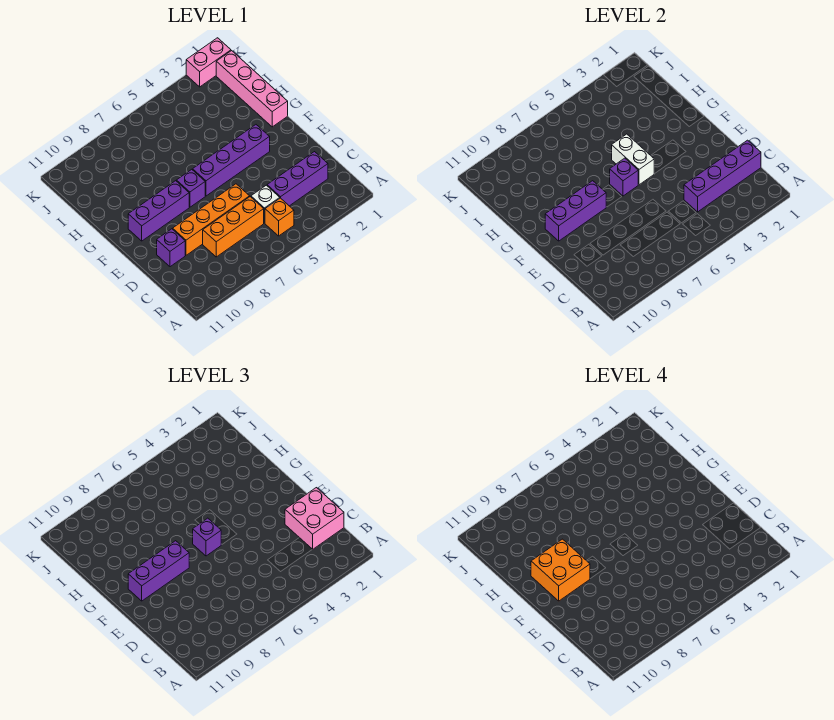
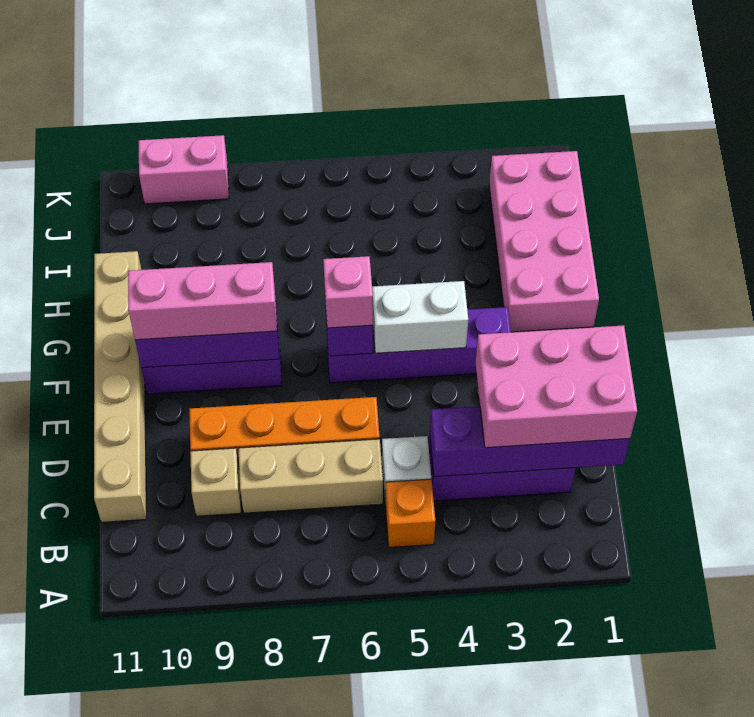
pink brick C1:D2 level 3 -> pink brick C1:D3 level 3
orange brick C6:C8 level 1 -> tan brick C6:C8 level 1
none -> tan brick C9 level 1
none -> tan brick C11:H11 level 1
purple brick D10 level 1 -> none
white brick F5:G5 level 2 -> white brick F4:F5 level 2
purple brick F6 level 3 -> pink brick F6 level 3
purple brick F7 level 1 -> none
purple brick F8:F10 level 3 -> pink brick F8:F10 level 3
orange brick F9:G10 level 4 -> none
pink brick G1:J1 level 1 -> pink brick G1:J2 level 1
pink brick K1:K2 level 1 -> pink brick K9:K10 level 1

